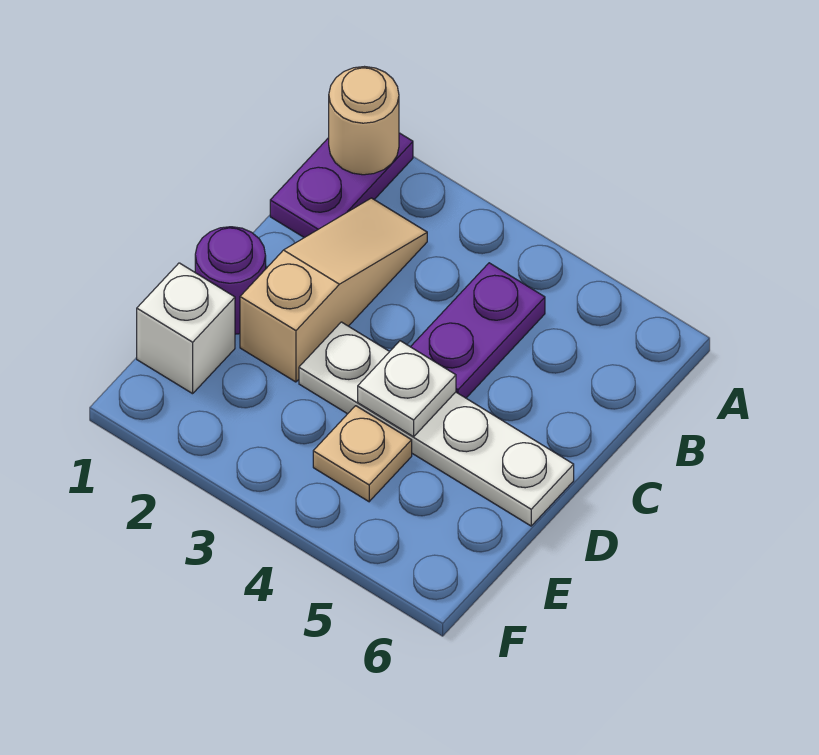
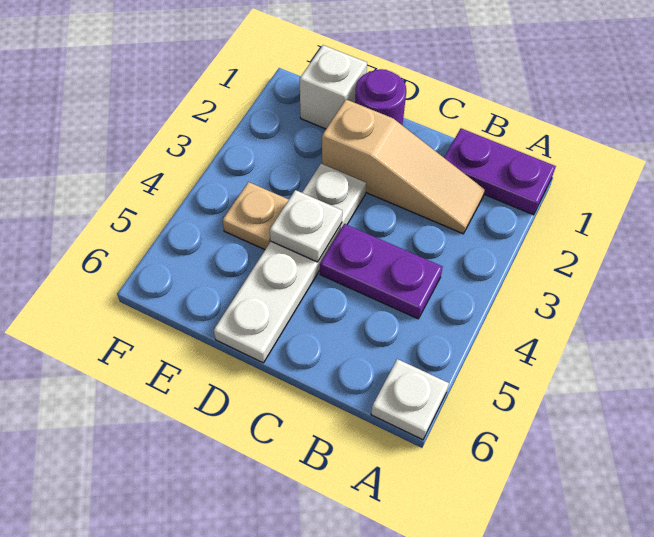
tan round brick A1 level 2 -> none
none -> white plate A6 level 1

